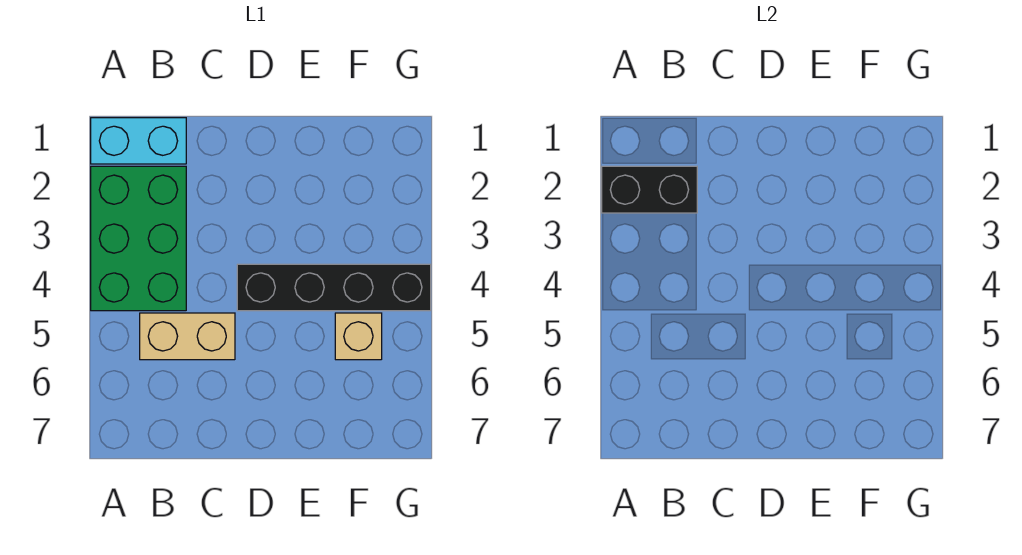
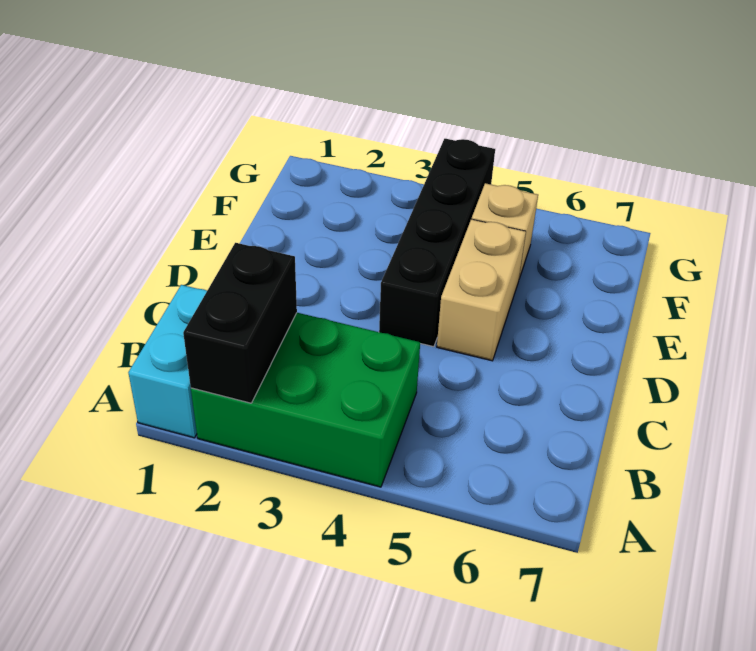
tan brick B5:C5 level 1 -> tan brick D5:E5 level 1

